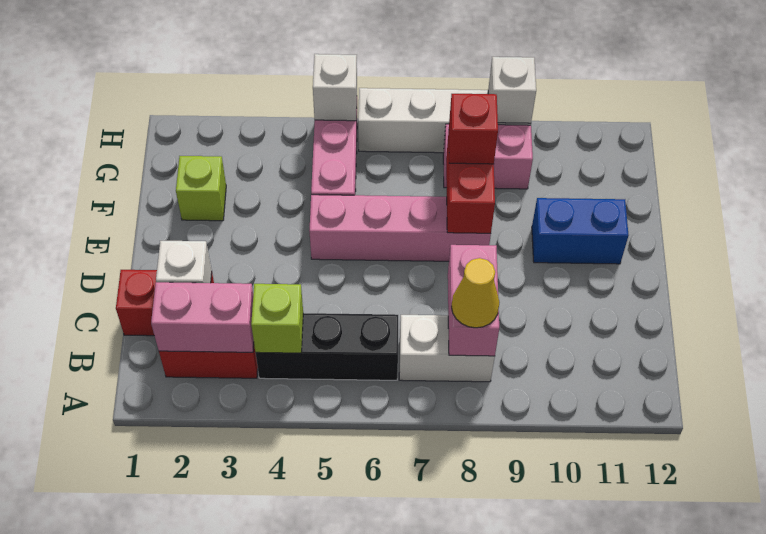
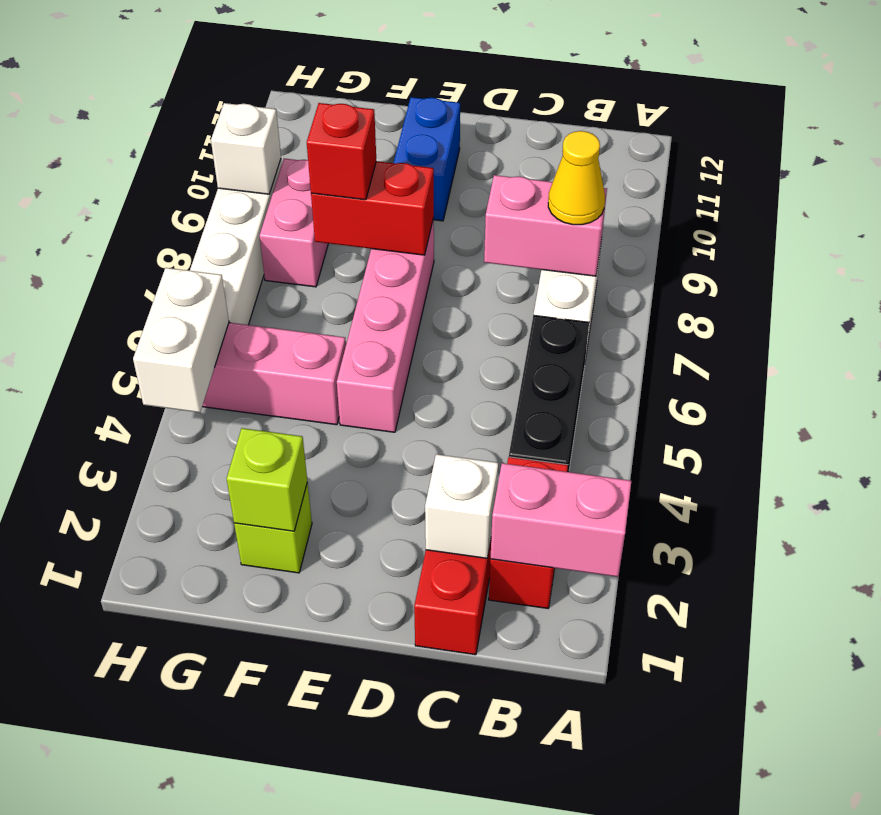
pink brick B2:B3 level 2 -> pink brick A2:B2 level 2
lime brick B4 level 2 -> lime brick F2 level 2
white brick H5 level 2 -> white brick H4:H5 level 2

